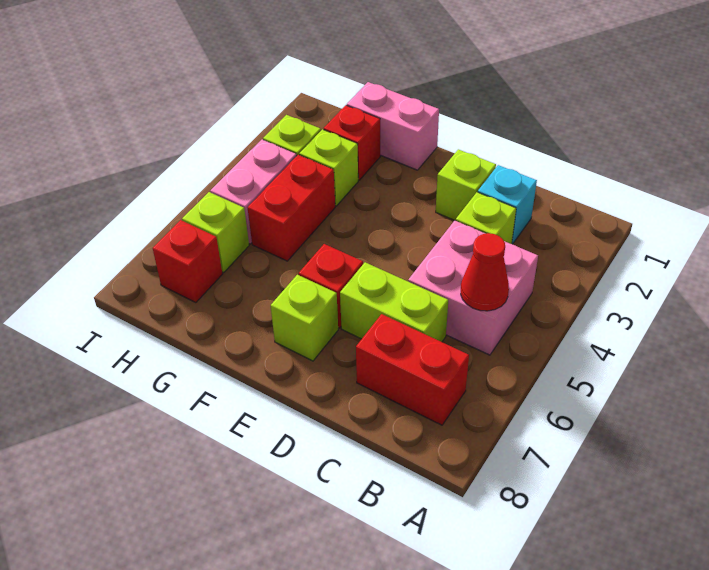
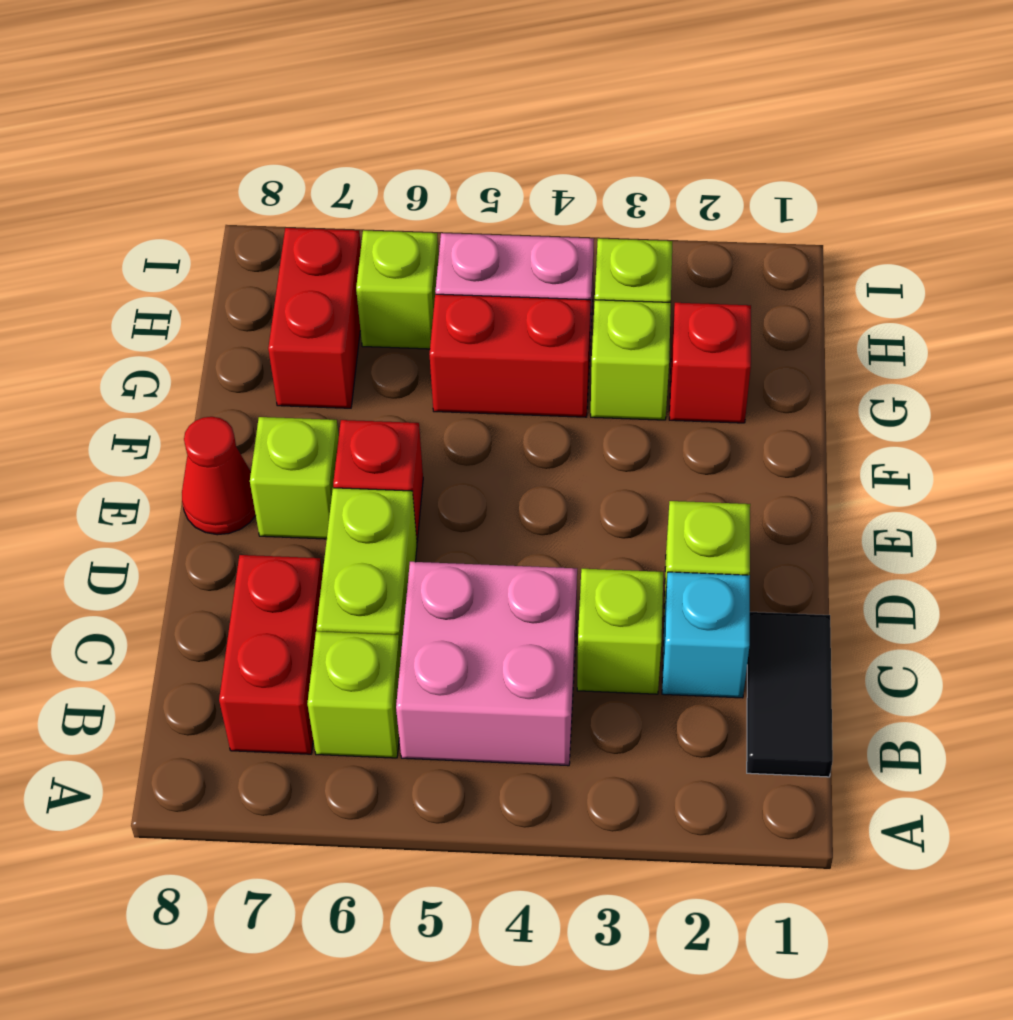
none -> black tile B1:C1 level 1
red cone B5 level 2 -> red cone E8 level 1
none -> lime brick B6 level 1
pink brick F1:G1 level 1 -> none
red brick H7 level 1 -> red brick G7:H7 level 1

